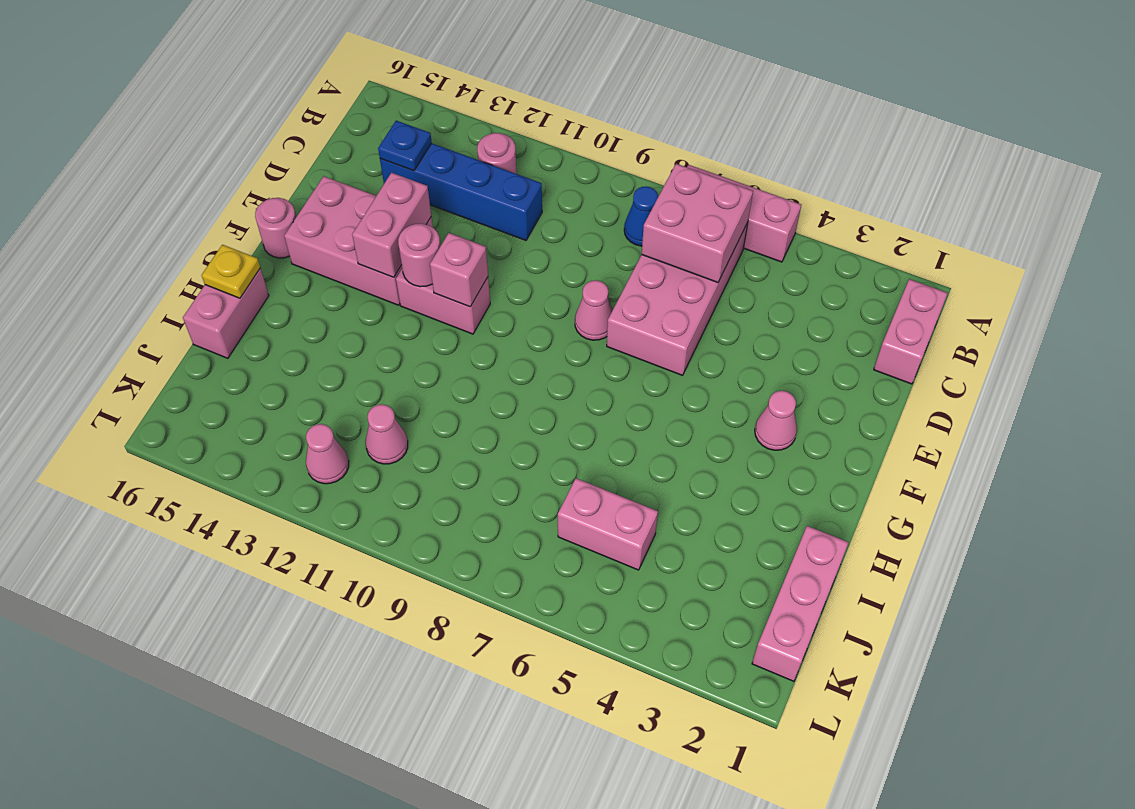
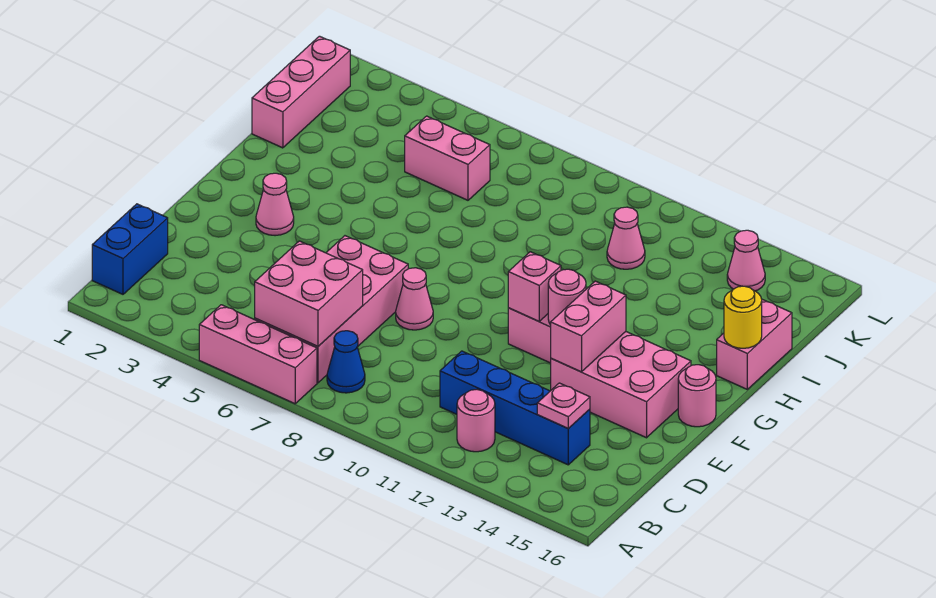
pink brick B1:C1 level 1 -> blue brick B1:C1 level 1
blue plate C14 level 2 -> pink plate C14 level 2
yellow plate H16 level 2 -> yellow round brick H16 level 2
pink cone K12 level 1 -> pink cone K14 level 1

